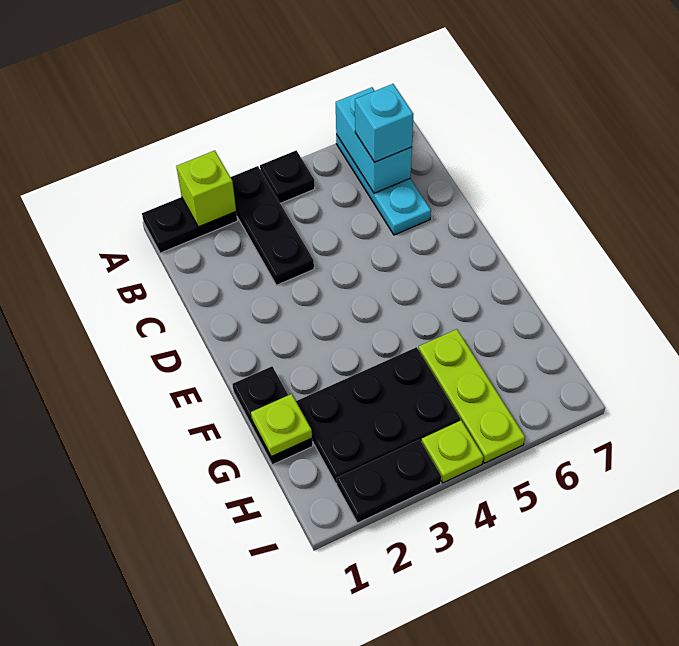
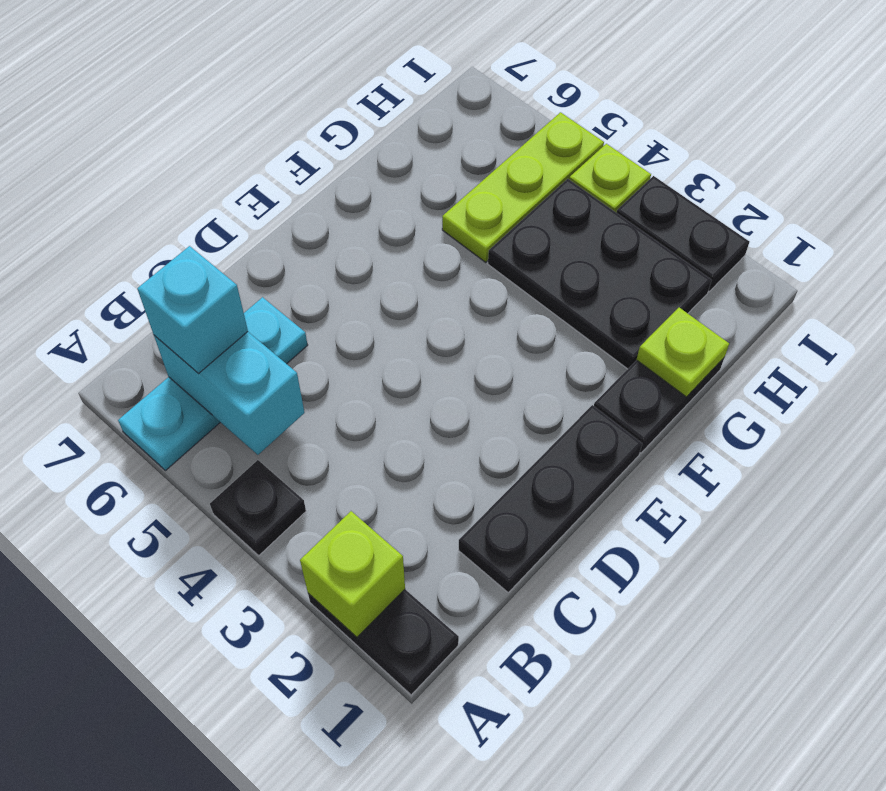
black plate A3:C3 level 1 -> black plate C1:E1 level 1
cyan brick A6:B6 level 2 -> cyan brick B5:B6 level 2

